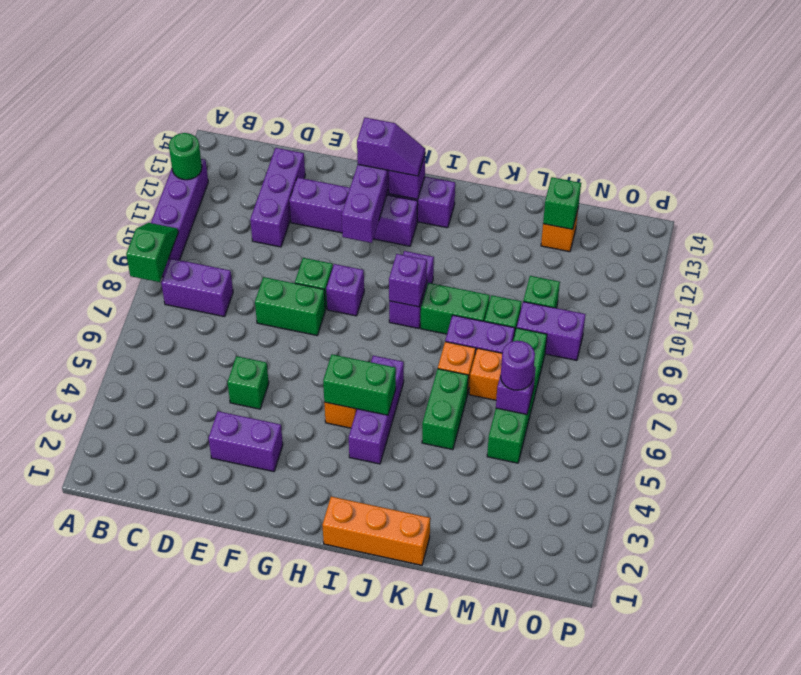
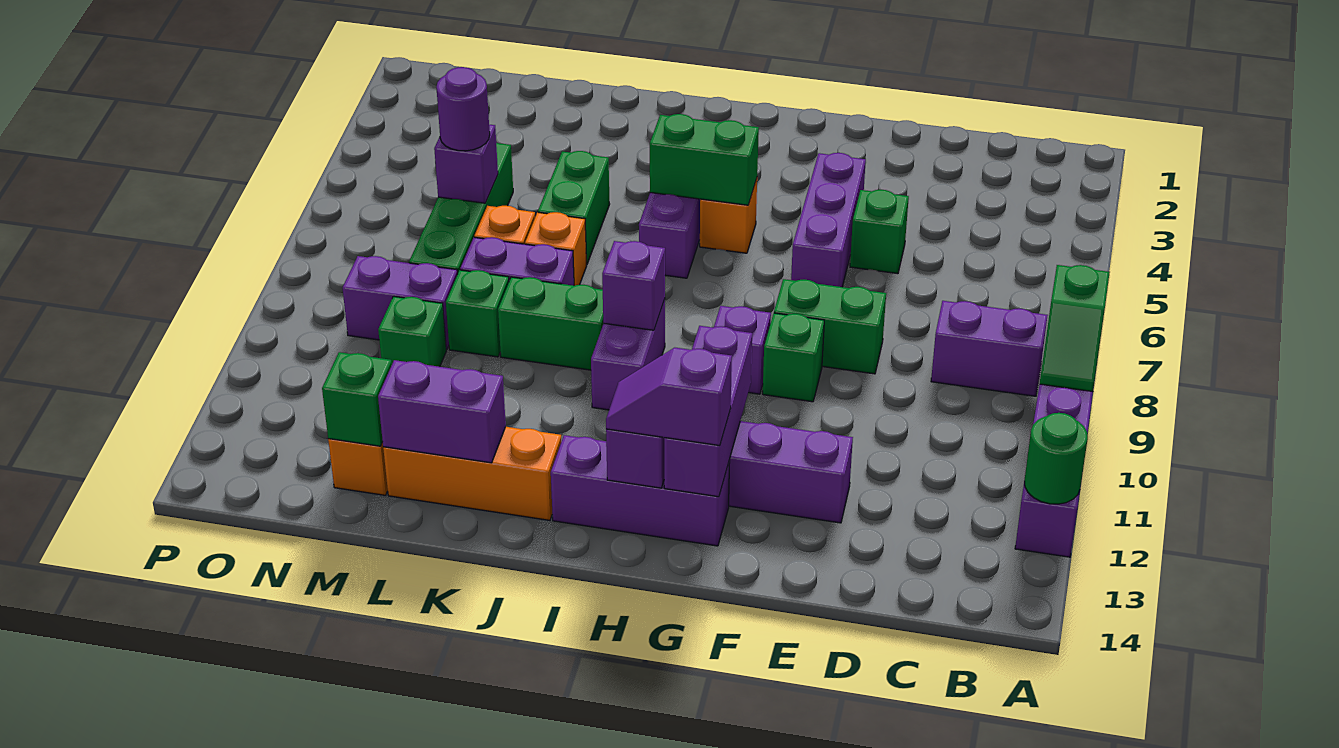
purple brick D11:D13 level 1 -> purple brick F4:F6 level 1
purple brick E3:F3 level 1 -> purple brick K13:L13 level 2
orange brick I1:K1 level 1 -> orange brick J13:L13 level 1

